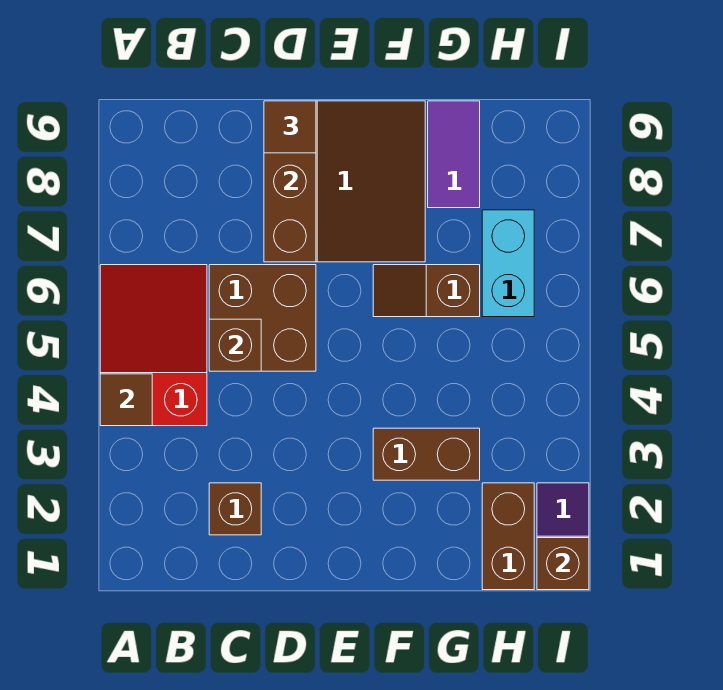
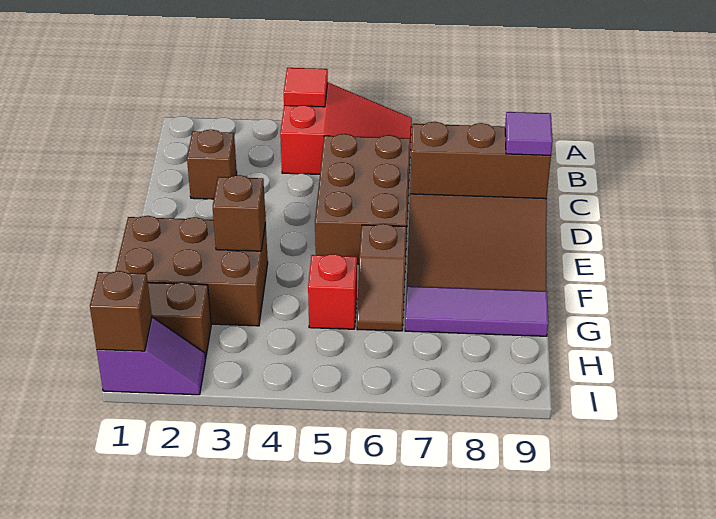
brown tile A4 level 2 -> red tile A4 level 2
brown brick C5:D6 level 1 -> brown brick C5:E6 level 1
brown brick C5 level 2 -> brown brick F3 level 2
brown tile D9 level 3 -> purple tile D9 level 3
brown brick F3:G3 level 1 -> brown brick F1:G3 level 1
brown slope F6:G6 level 1 top G -> brown slope F6:G6 level 1 top F
none -> red brick G5 level 1
purple tile G8:G9 level 1 -> purple tile G7:G9 level 1
cyan brick H6:H7 level 1 -> none

